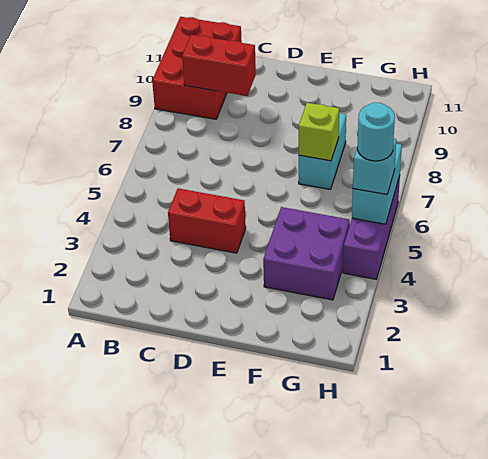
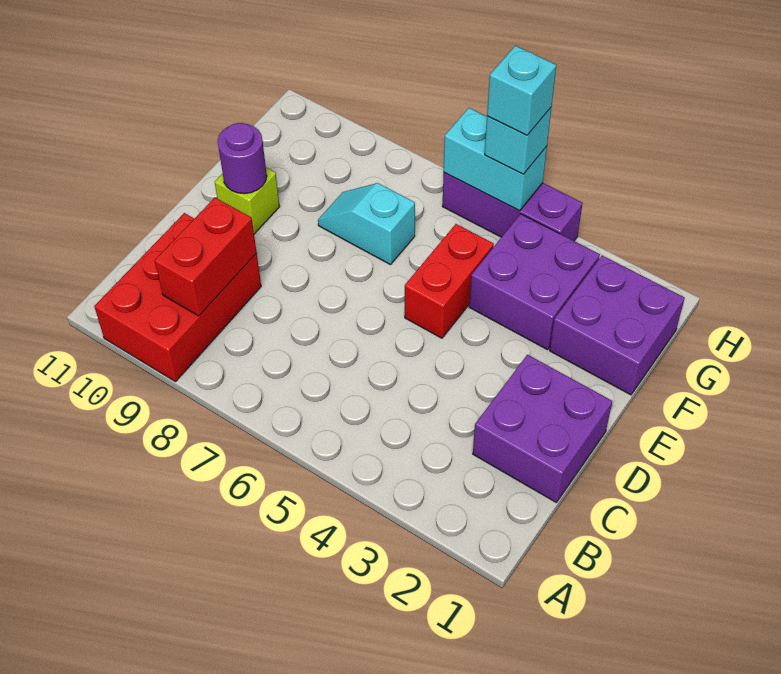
red brick A9:B11 level 1 -> red brick A9:C10 level 1
none -> purple brick C1:D2 level 1
red brick C4:D4 level 1 -> red brick E5:F5 level 1
none -> purple round brick E10 level 2
none -> purple brick F1:G2 level 1
cyan brick F7:F8 level 1 -> cyan slope F7:F8 level 1 top 7
lime brick F7 level 2 -> lime brick E10 level 1
cyan round brick H5 level 4 -> cyan brick H5 level 4

